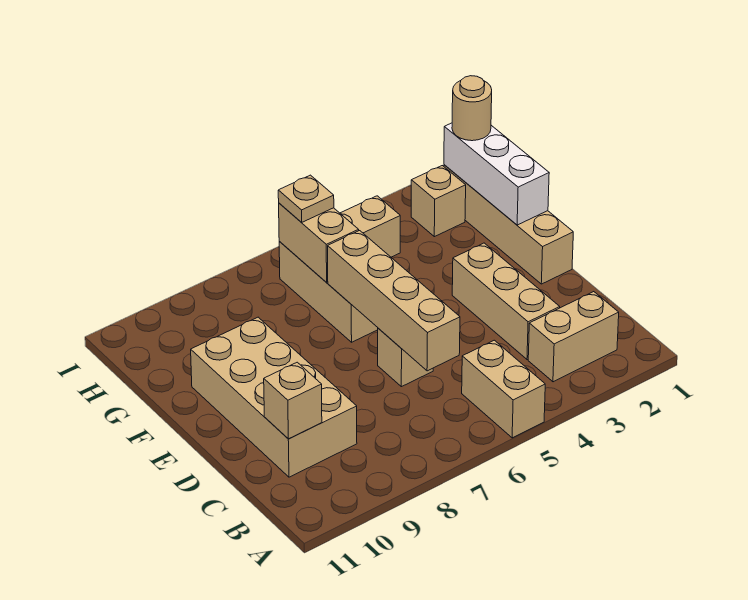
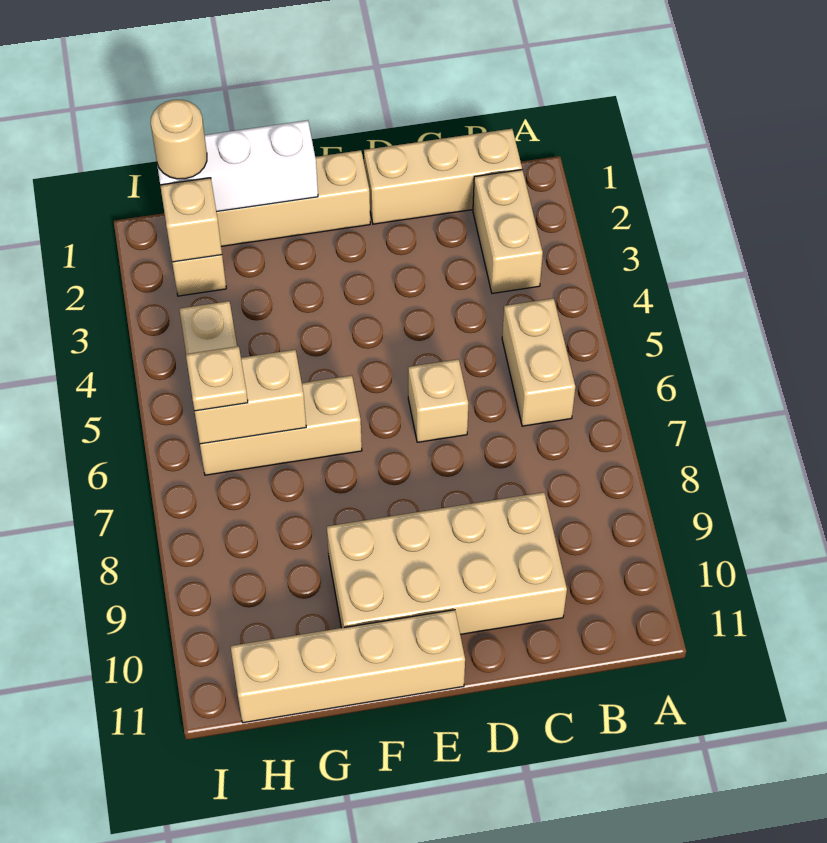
tan brick A5:B5 level 1 -> tan brick B5:B6 level 1
tan brick C3:E3 level 1 -> tan brick B1:D1 level 1
tan brick C6:F6 level 2 -> tan brick E11:H11 level 1
tan brick C10 level 2 -> tan brick H2 level 2

